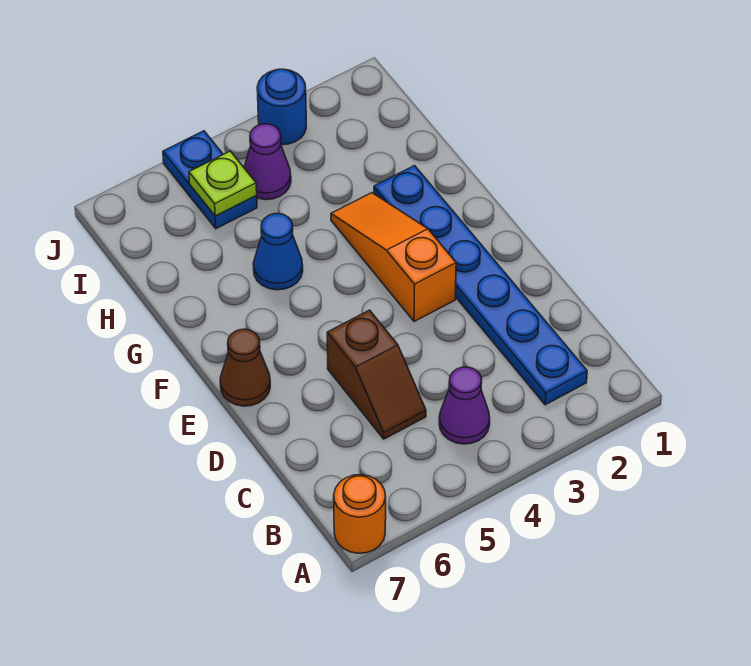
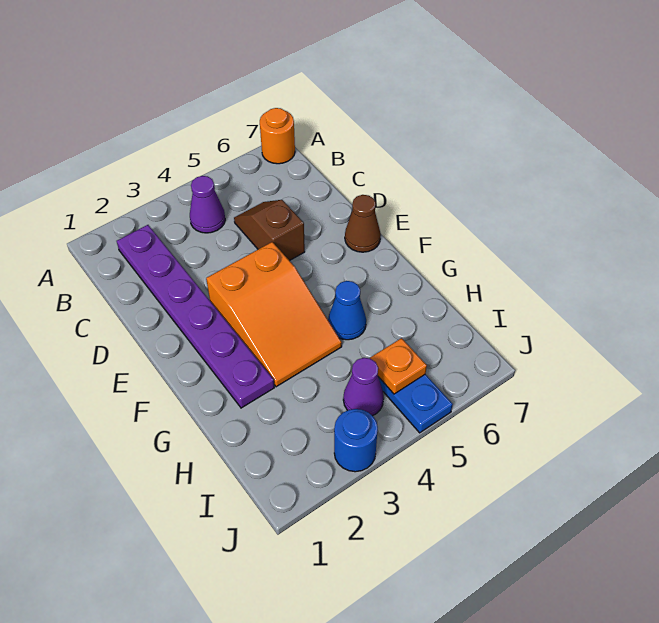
blue plate B2:G2 level 1 -> purple plate B2:G2 level 1
orange slope E3:G3 level 1 top E -> orange slope E3:G4 level 1 top E
lime plate I5 level 2 -> orange plate I5 level 2

